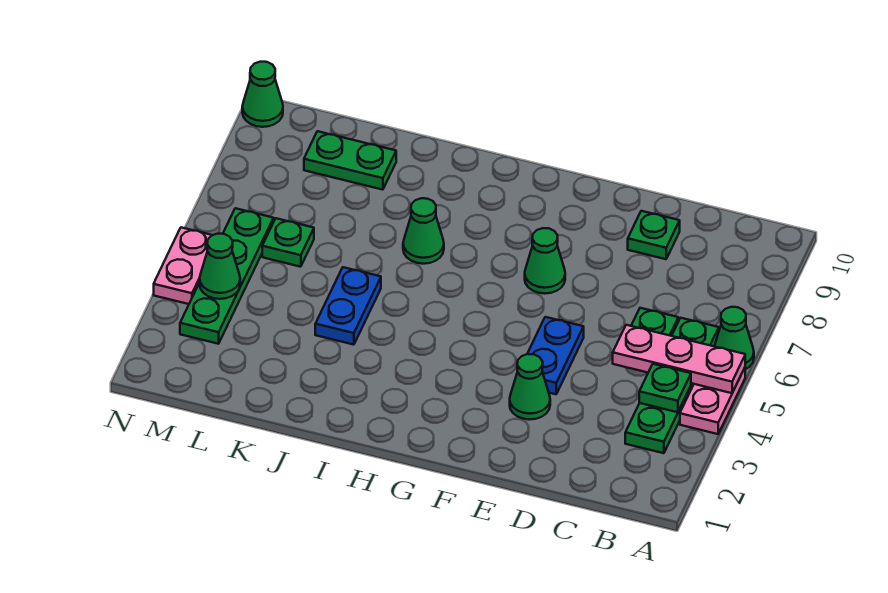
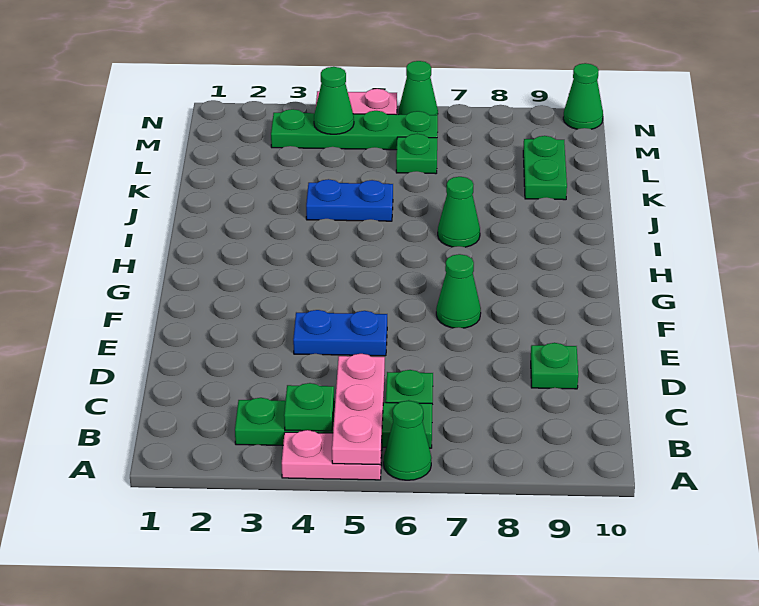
green cone E3 level 1 -> green cone N6 level 1

